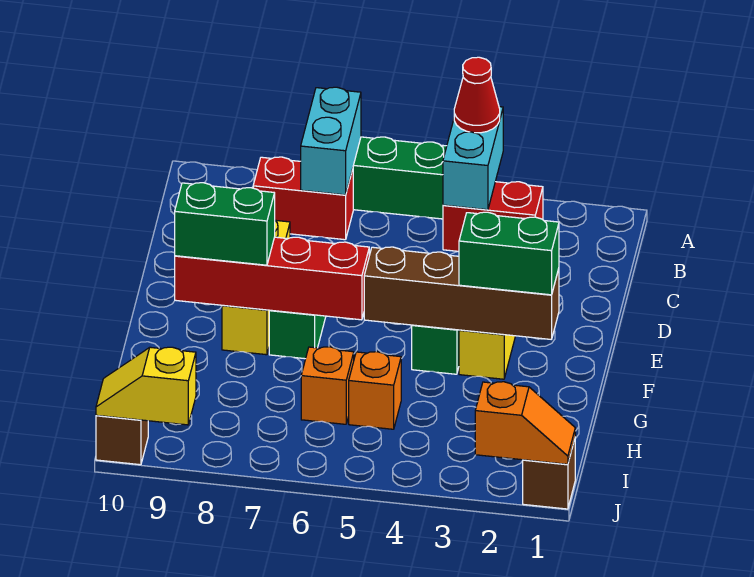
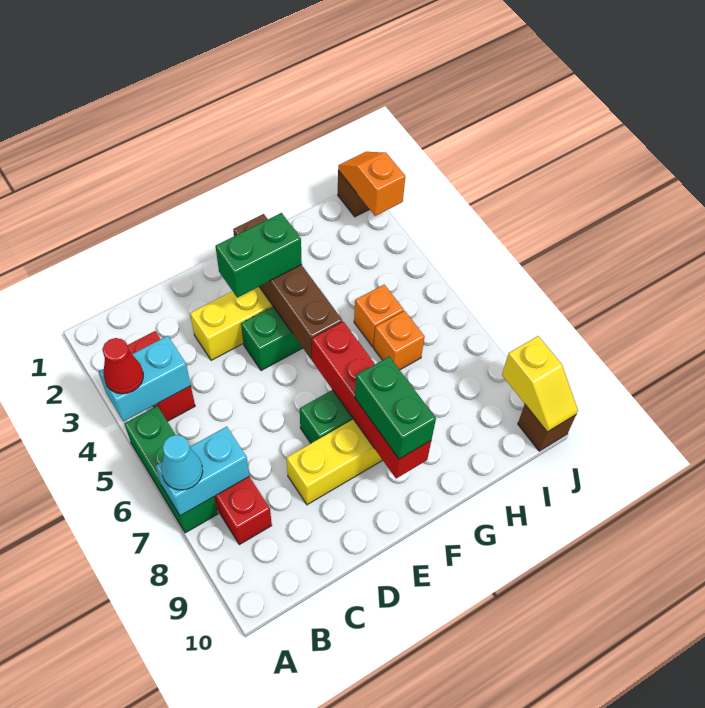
none -> cyan cone A7 level 3
green brick F2:F3 level 3 -> green brick E3:F3 level 3

